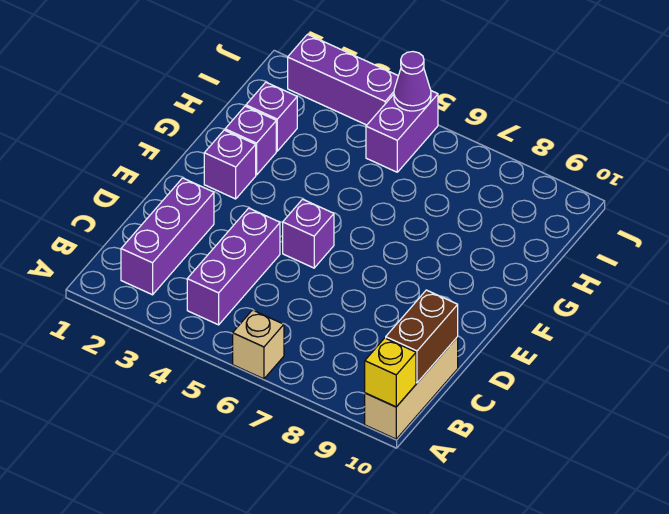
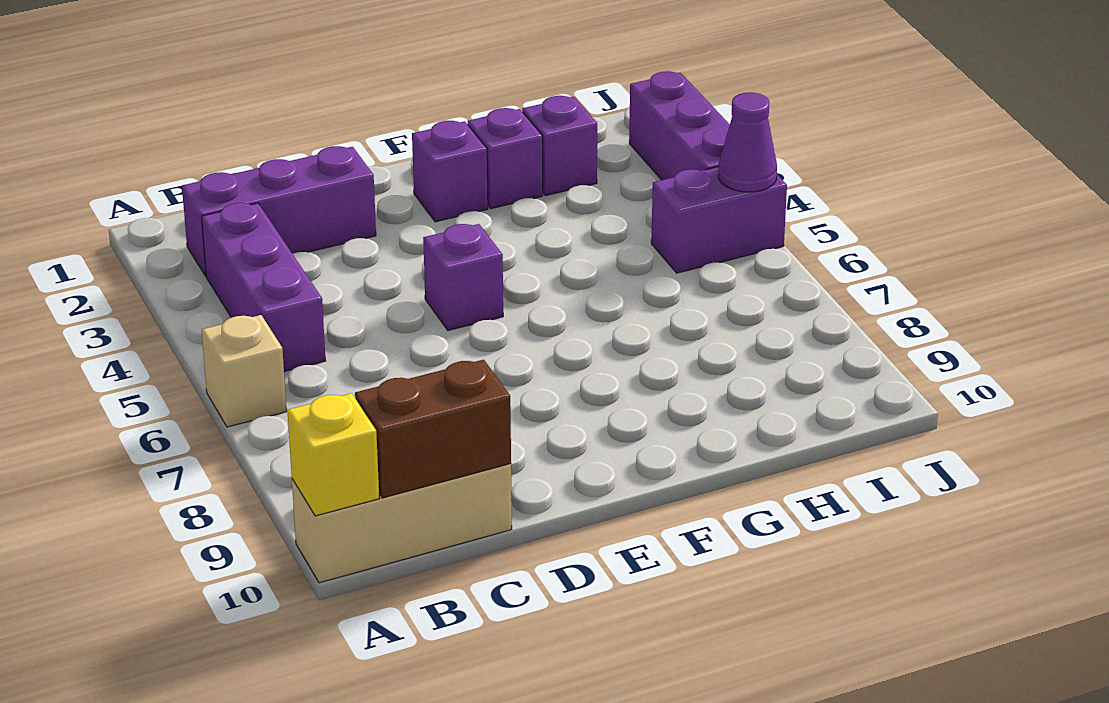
purple brick B4:D4 level 1 -> purple brick B3:B5 level 1

